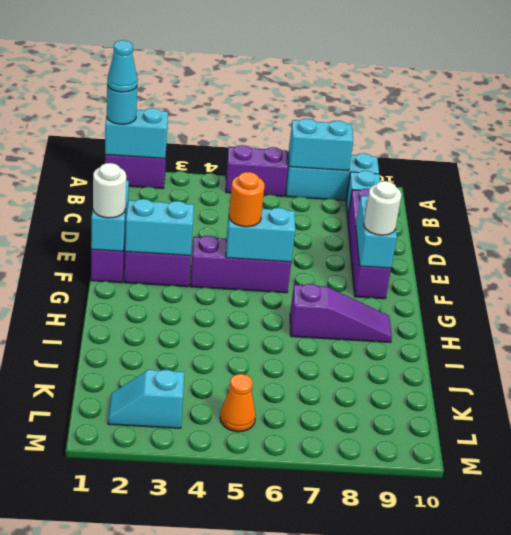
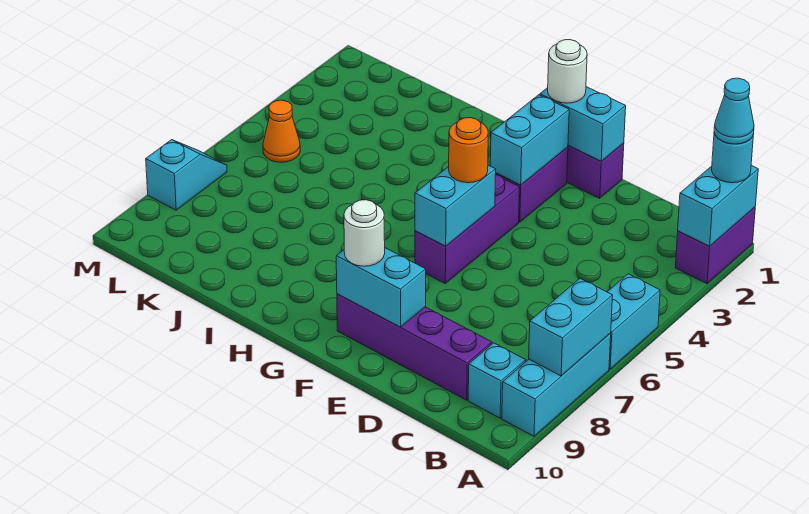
purple brick A5:A6 level 1 -> cyan brick A5:A6 level 1
purple slope H7:H9 level 1 top 7 -> none
cyan slope L2:L3 level 1 top 3 -> cyan slope M7:M8 level 1 top 8

